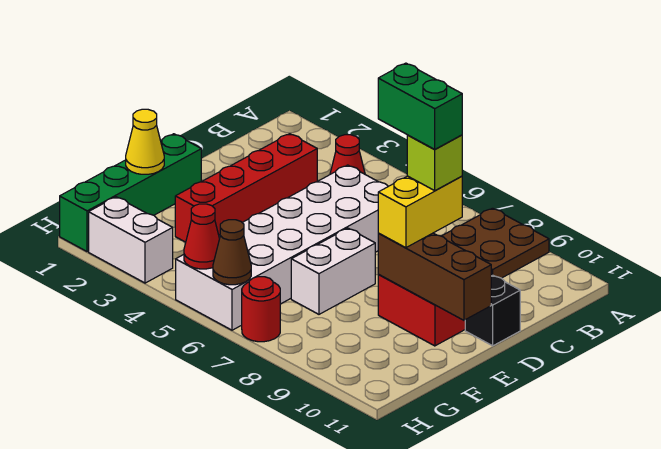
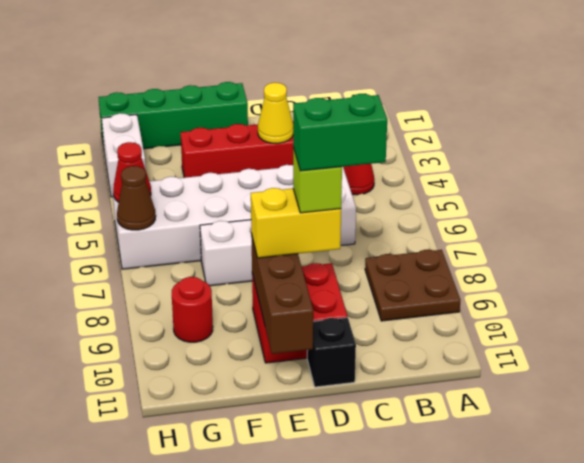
green brick D8:D9 level 5 -> green brick C9:D9 level 5
yellow cone F1 level 2 -> yellow cone D3 level 2
red round brick H7 level 1 -> red round brick G9 level 1

